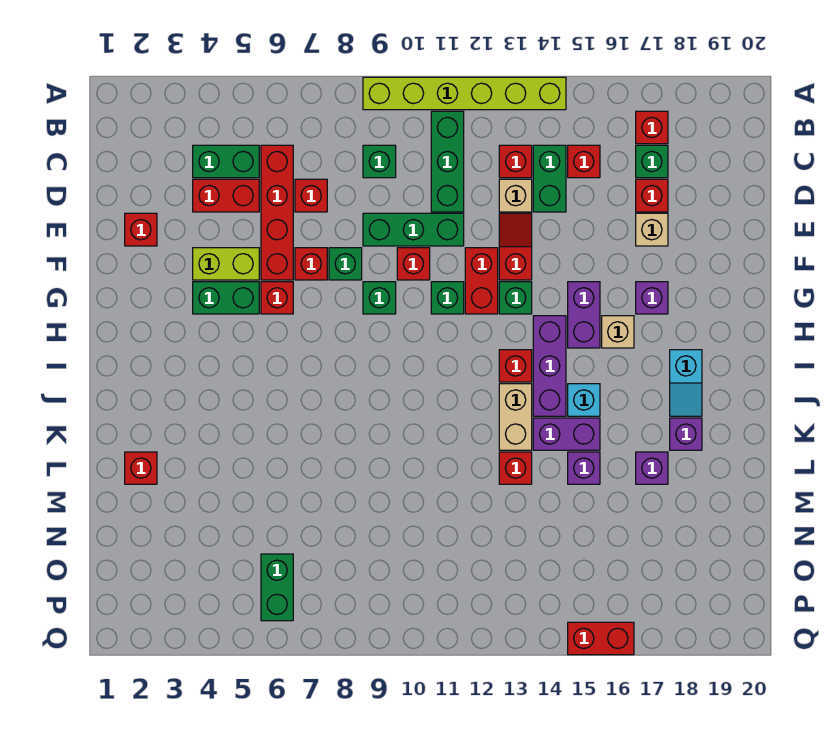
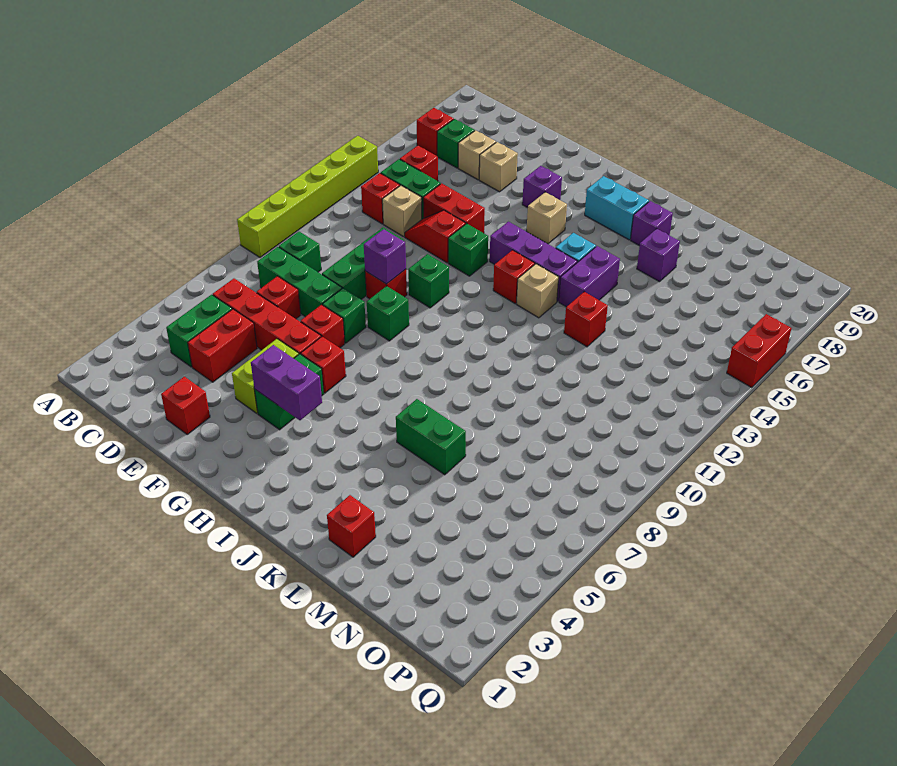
green brick B11:D11 level 1 -> green brick C8:E8 level 1
red brick D17 level 1 -> tan brick D17 level 1
red brick F12:G12 level 1 -> red brick E14:F14 level 1
purple brick G15:H15 level 1 -> purple brick G4:H4 level 2
cyan slope I18:J18 level 1 top I -> cyan brick I18:J18 level 1
tan brick J13:K13 level 1 -> tan brick J13 level 1
purple brick L15 level 1 -> purple brick F10 level 2
green brick O6:P6 level 1 -> green brick K6:L6 level 1

